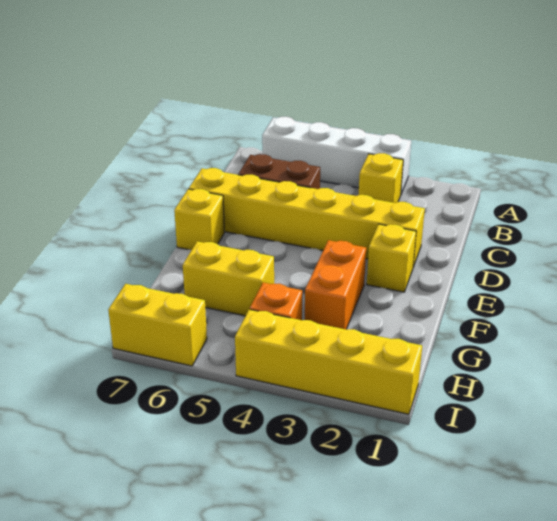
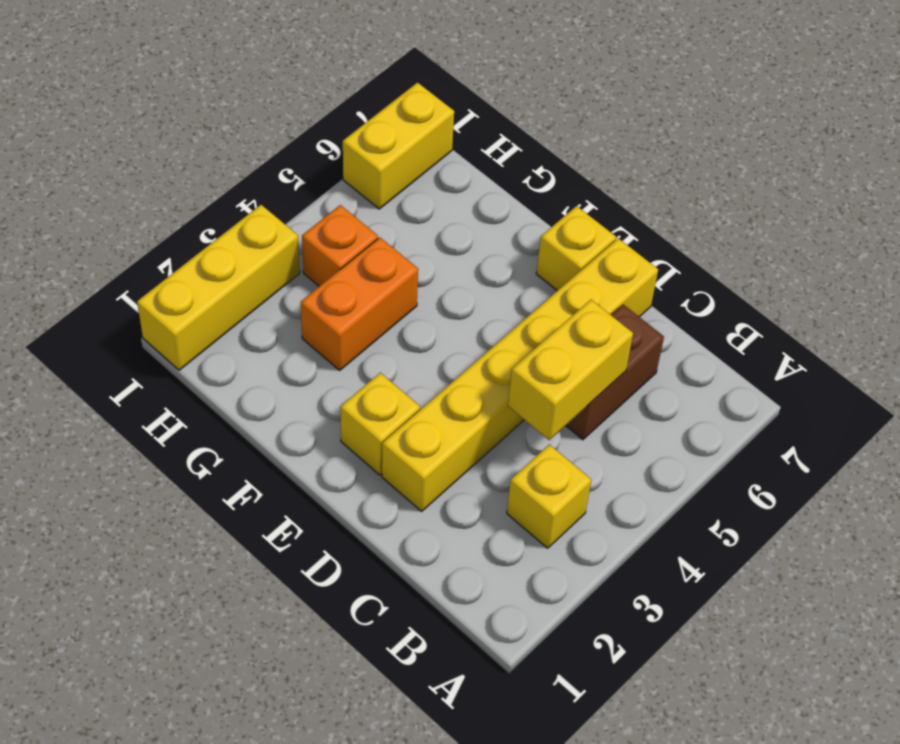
white brick A3:A6 level 1 -> none
orange brick F3:G3 level 1 -> orange brick G3:G4 level 1
yellow brick G5:G6 level 1 -> yellow brick C4:C5 level 2
yellow brick I1:I4 level 1 -> yellow brick I1:I3 level 1

